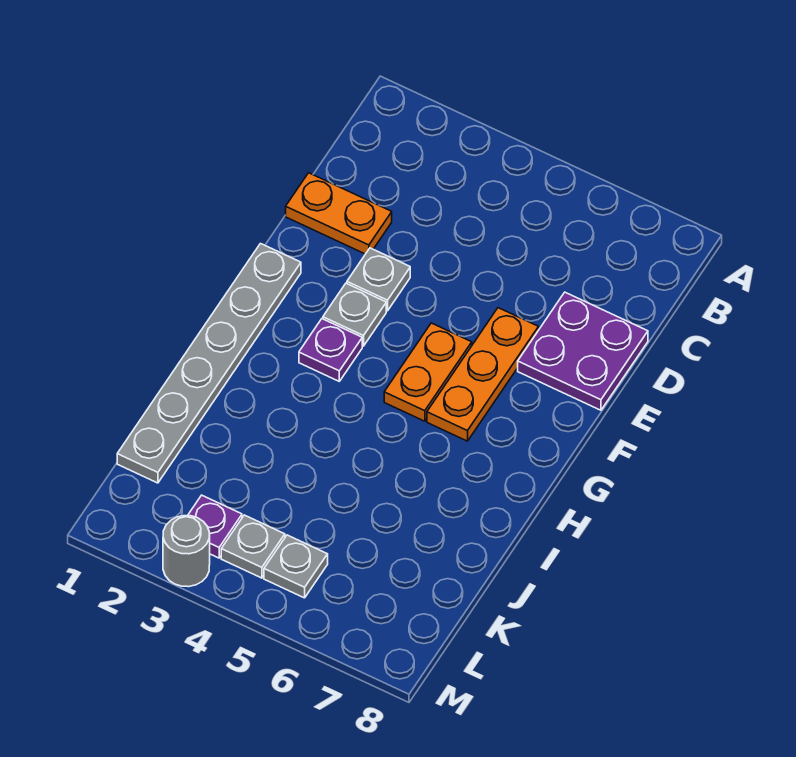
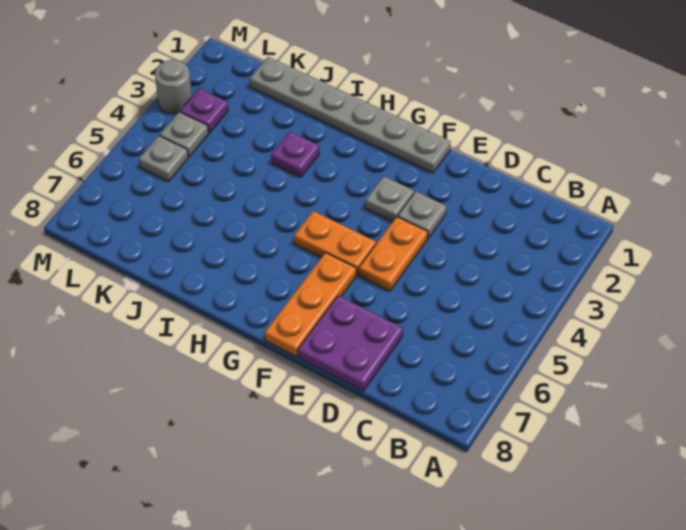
orange plate D1:D2 level 1 -> orange plate E4:E5 level 1
orange plate E6:G6 level 1 -> orange plate F6:F8 level 1
purple plate G3 level 1 -> purple plate I3 level 1

